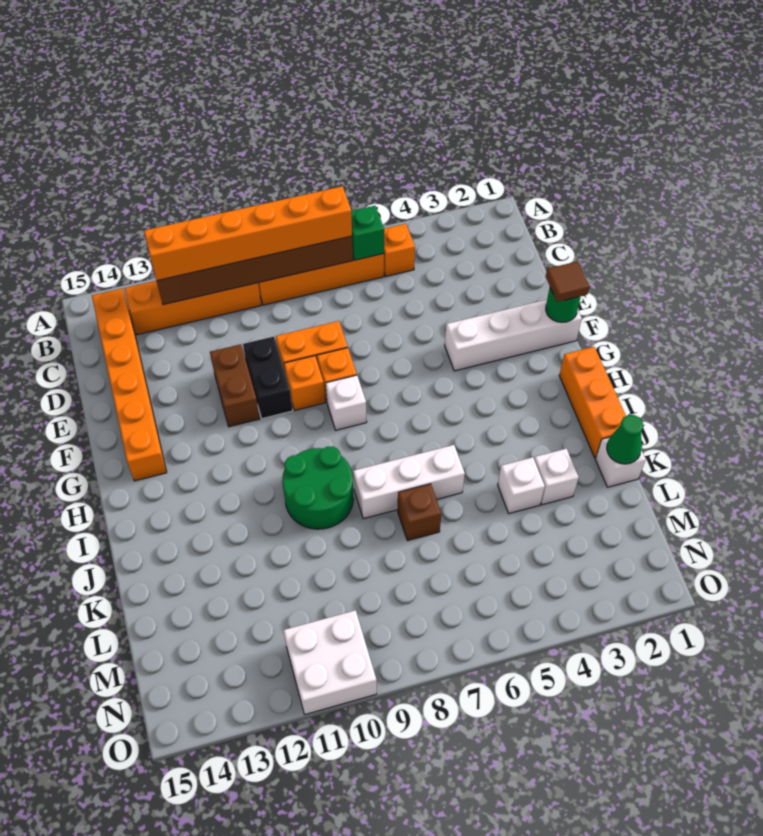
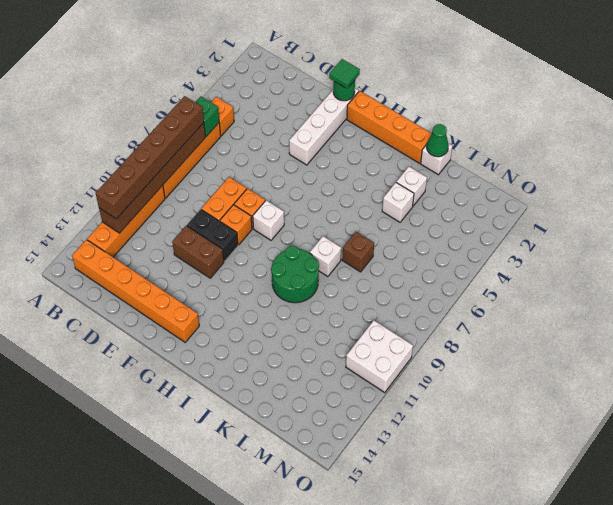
orange brick B7:B12 level 3 -> brown brick B7:B12 level 3
brown tile F1 level 3 -> green tile F1 level 3
orange brick H1:J1 level 1 -> orange brick G1:J1 level 1
white brick J6:J8 level 1 -> white brick J8 level 1

